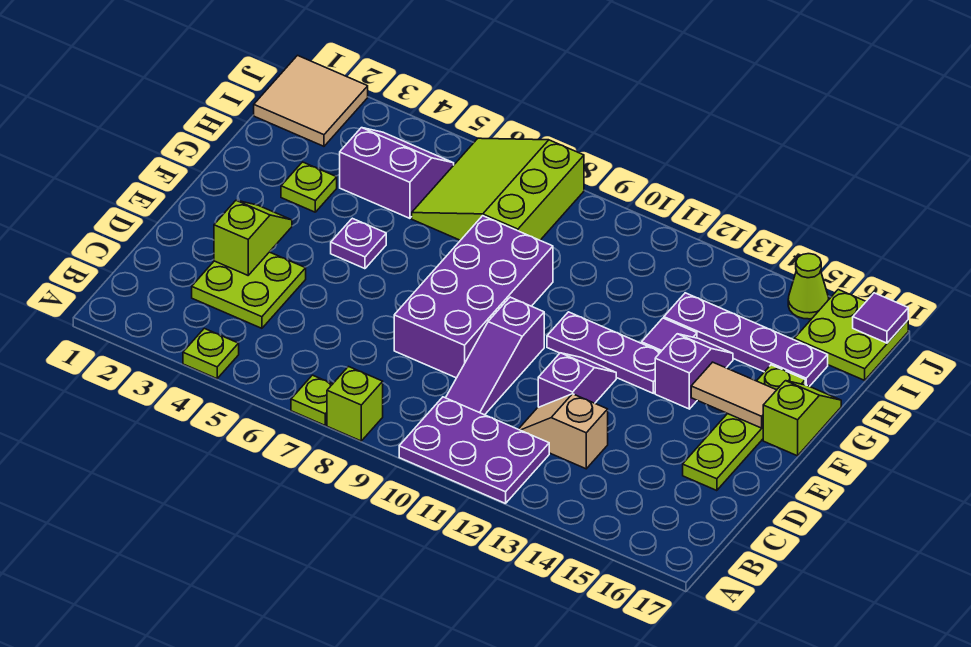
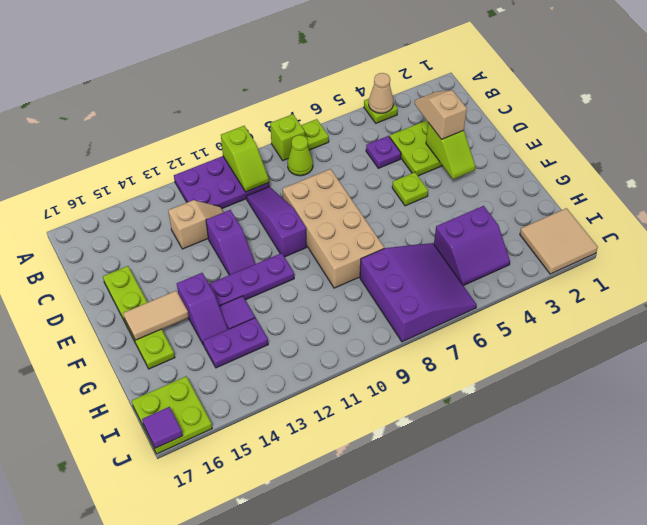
none -> tan cone A4 level 2
none -> tan slope C3:D3 level 3 top D
purple brick D8:G9 level 1 -> tan brick D8:G9 level 1
purple plate F5 level 1 -> purple plate C5 level 1
lime slope F17:G17 level 1 top F -> lime slope A10:B10 level 2 top A
lime plate G3 level 1 -> lime plate E5 level 1
lime slope H6:J8 level 1 top 8 -> purple slope H6:J8 level 1 top 8
purple plate H13:H16 level 1 -> purple plate H13:H14 level 1
lime cone J15 level 1 -> lime cone B8 level 1

